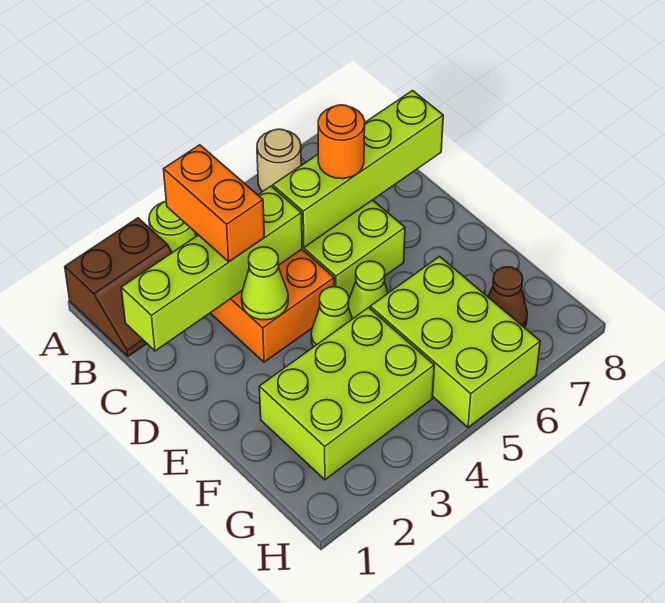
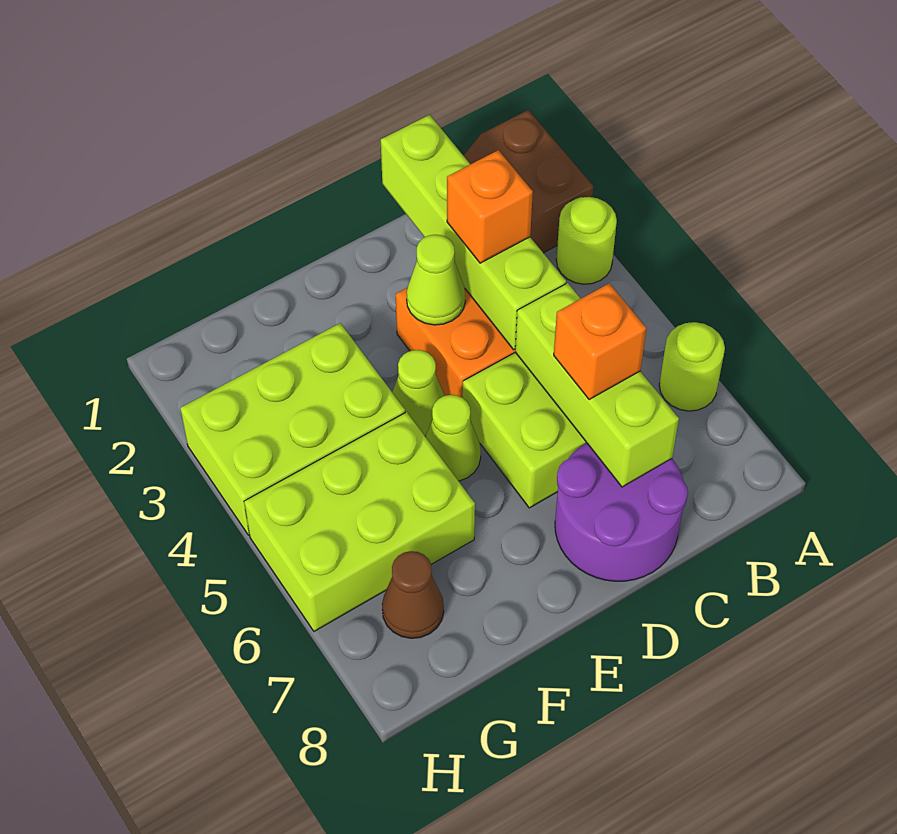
tan round brick A6 level 1 -> lime round brick A6 level 1
orange brick B3:C3 level 3 -> orange brick C3 level 3
lime brick C5:C8 level 2 -> lime brick C5:C7 level 2
orange round brick C6 level 3 -> orange brick C6 level 3
none -> purple round brick C7:D8 level 1
lime brick F2:G4 level 1 -> lime brick F3:H4 level 1

